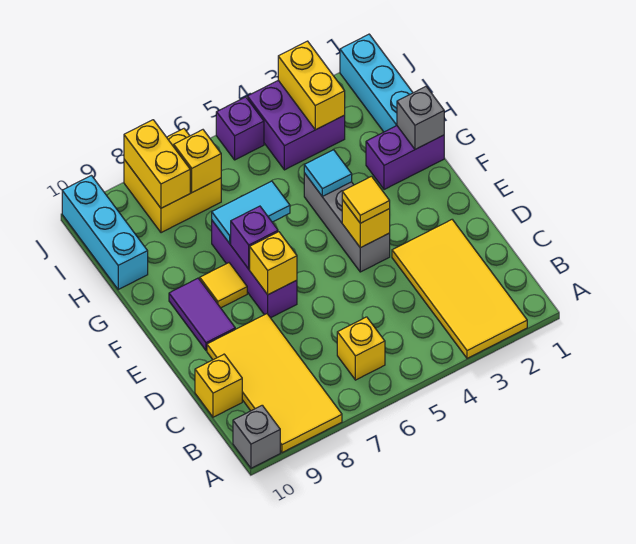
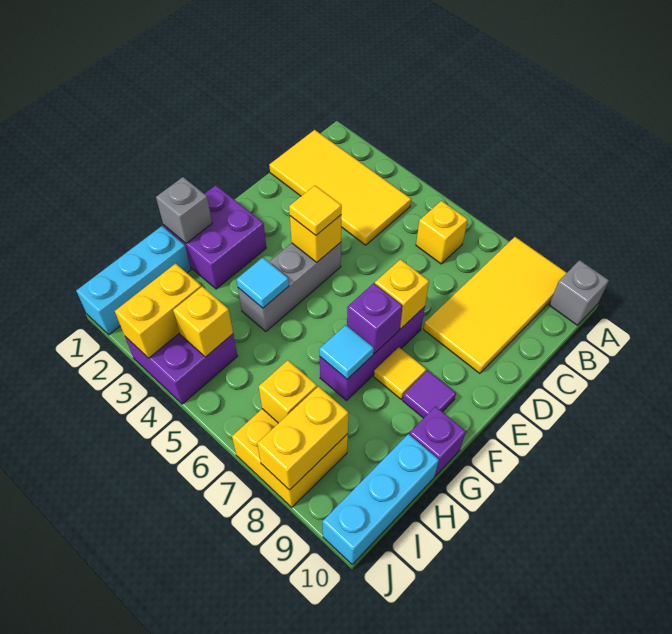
yellow tile A2:D3 level 1 -> yellow tile B1:C4 level 1
yellow brick C10 level 1 -> yellow brick I4 level 2
purple tile E9:F9 level 1 -> purple tile F9 level 1
purple brick G1:G2 level 1 -> purple brick F1:G2 level 1
cyan tile G6:G7 level 2 -> cyan tile G7 level 2
purple brick J5 level 1 -> purple brick G10 level 1

